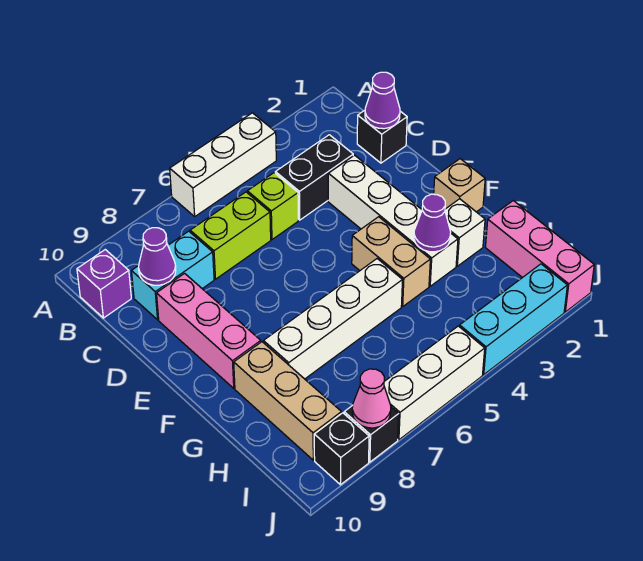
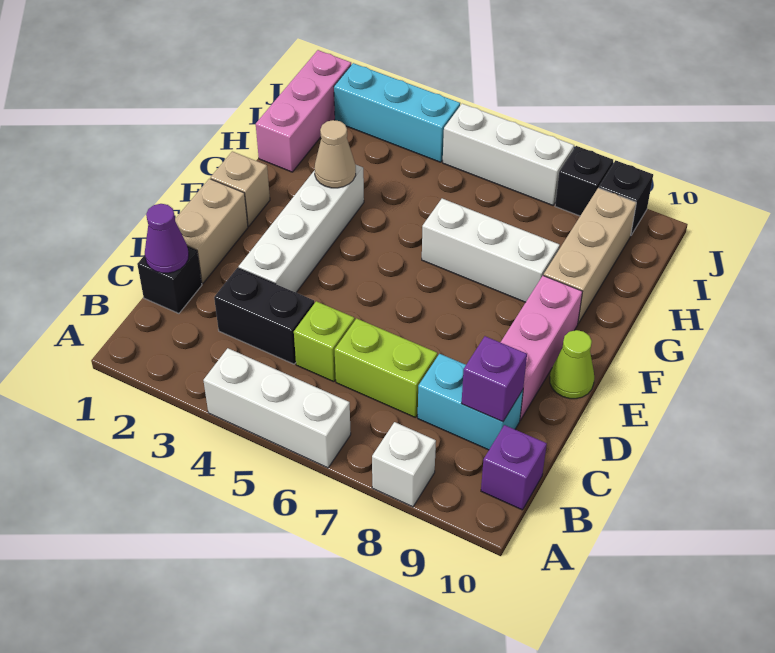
purple cone C9 level 2 -> purple brick C9 level 2
none -> lime cone E10 level 1
tan brick F4:G4 level 1 -> tan brick D1:E1 level 1
white brick G2 level 1 -> white brick A8 level 1
purple cone G3 level 2 -> tan cone G3 level 2
white brick G5:G8 level 1 -> white brick G6:G8 level 1
pink cone J8 level 2 -> none

